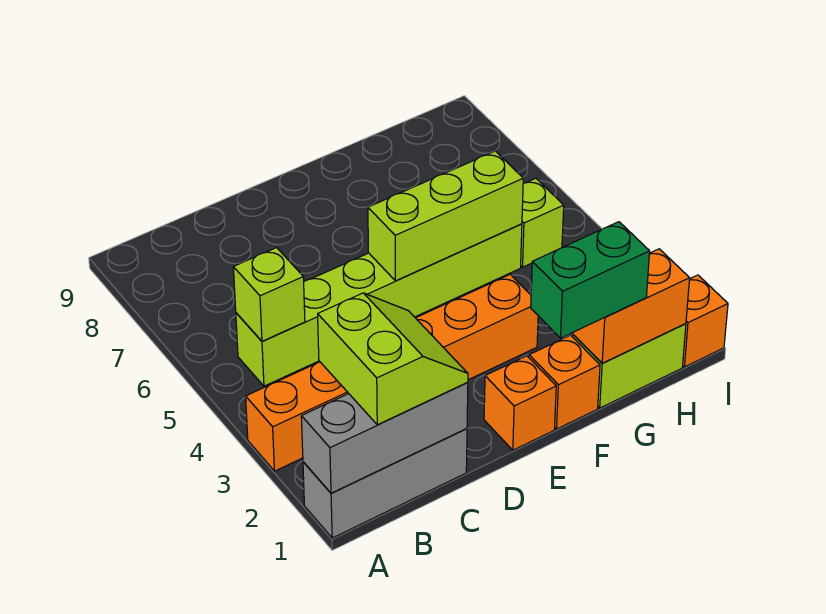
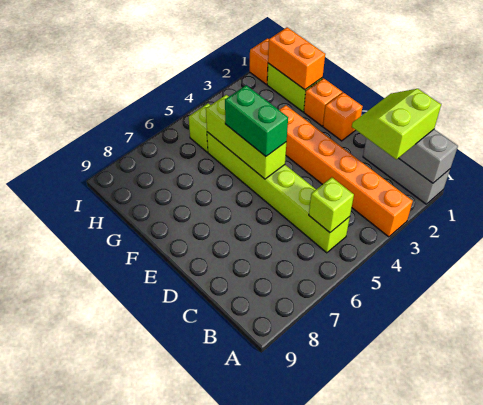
green brick F1:G1 level 3 -> green brick E5:F5 level 3

